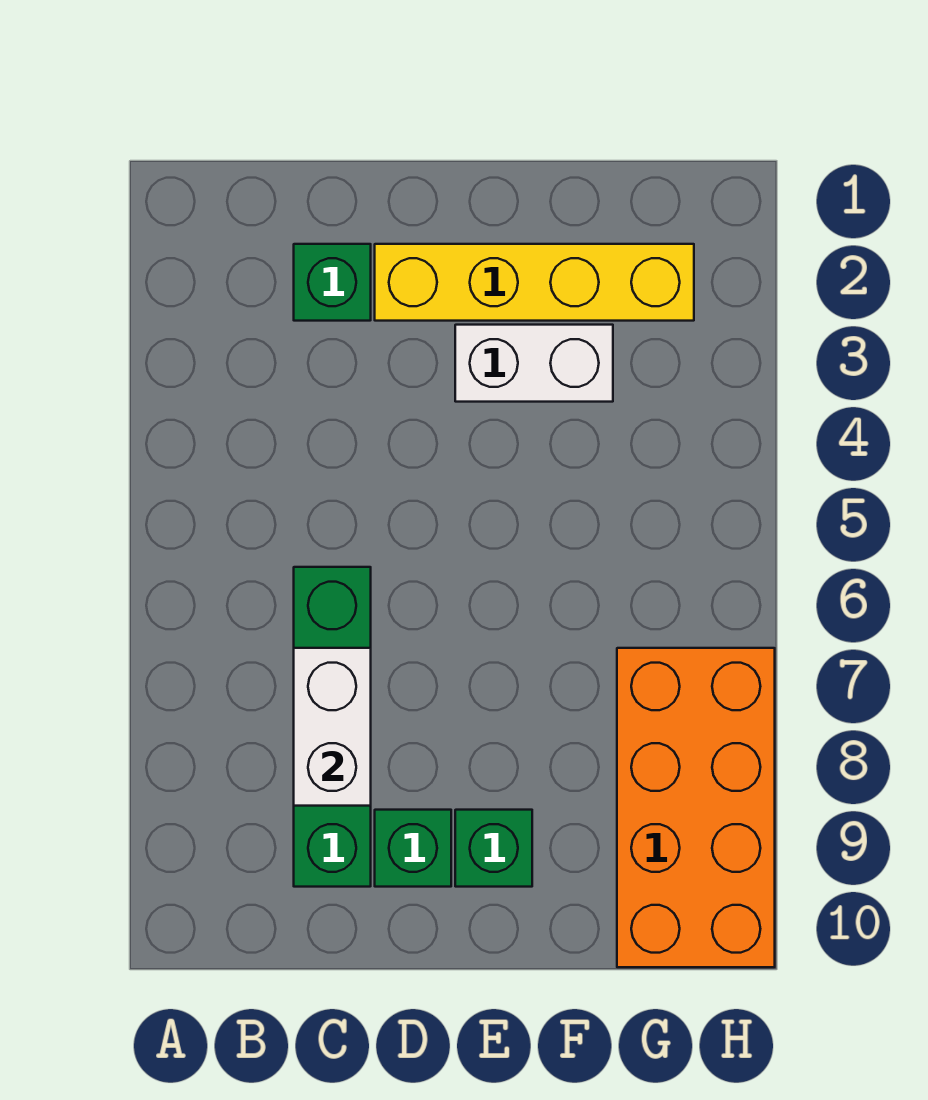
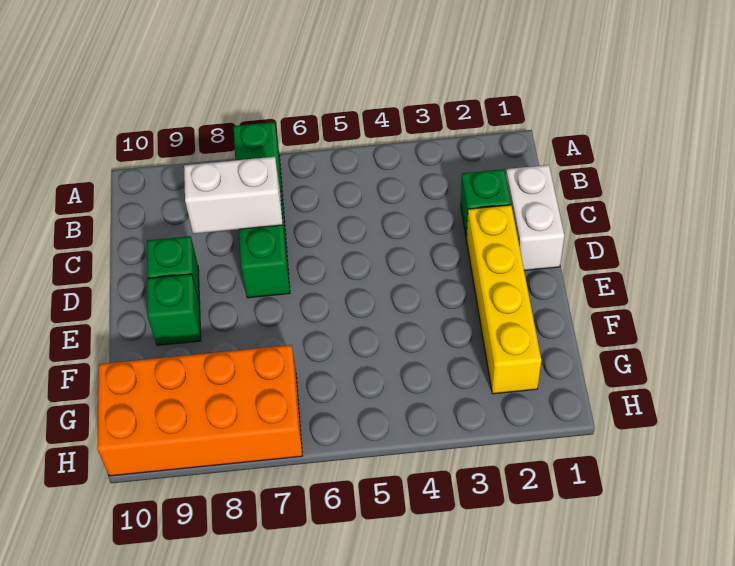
green brick C6:C9 level 1 -> green brick A7:D7 level 1
white brick E3:F3 level 1 -> white brick C1:D1 level 1

